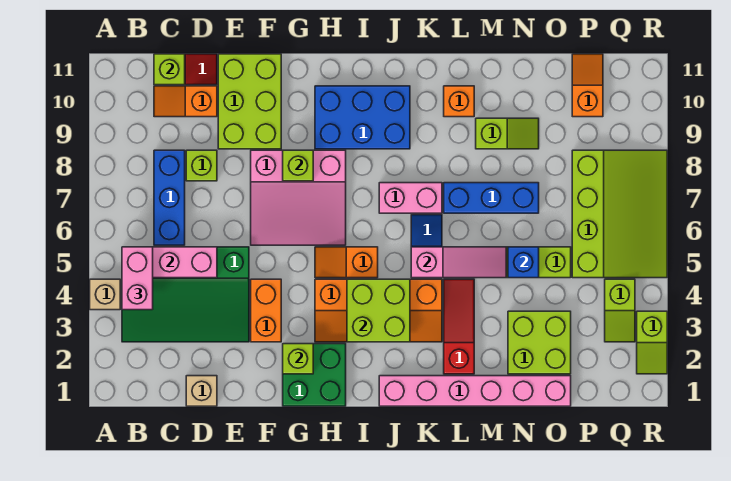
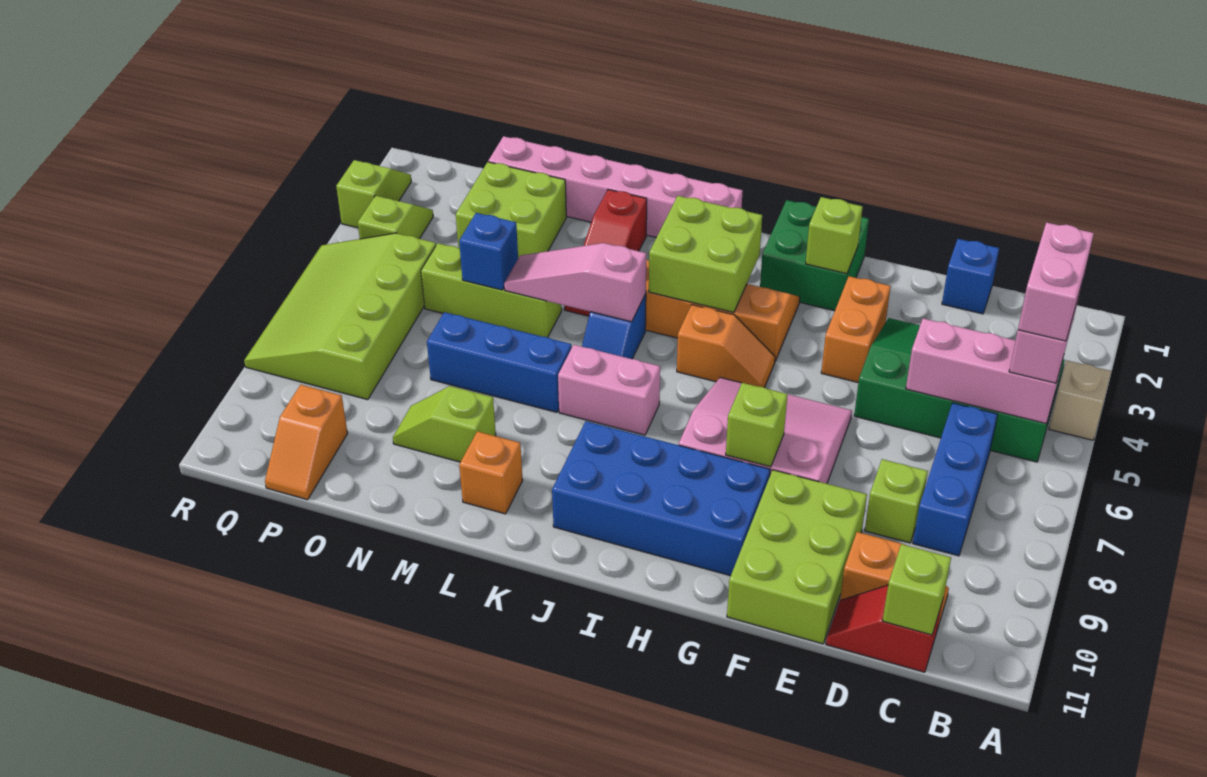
none -> pink brick B4:B5 level 4
tan brick D1 level 1 -> blue brick D1 level 1
blue brick H9:J10 level 1 -> blue brick G9:J10 level 1

